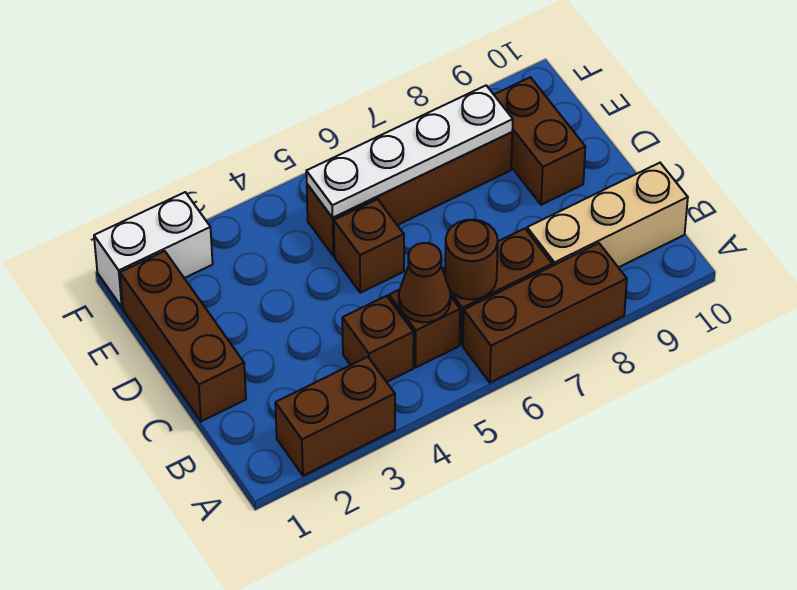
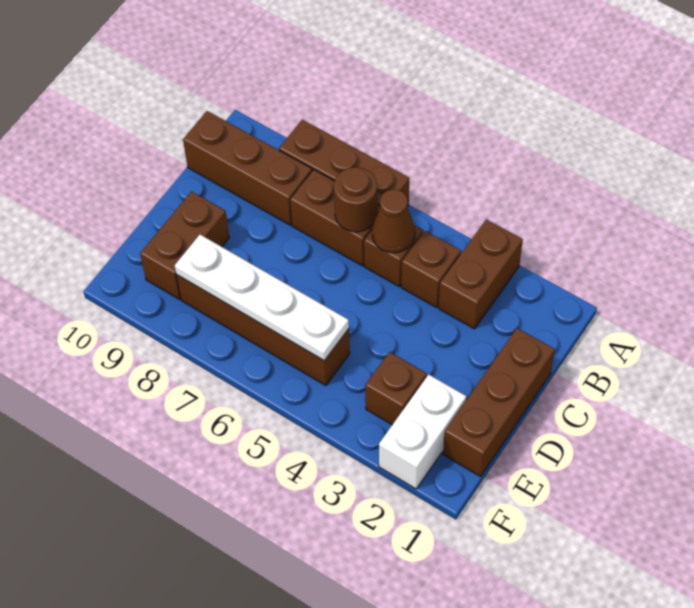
brown brick A2:A3 level 1 -> brown brick A3:B3 level 1
tan brick B8:B10 level 1 -> brown brick B8:B10 level 1
brown brick D5 level 1 -> brown brick E3 level 1
white brick F1:F2 level 1 -> white brick E2:F2 level 1

